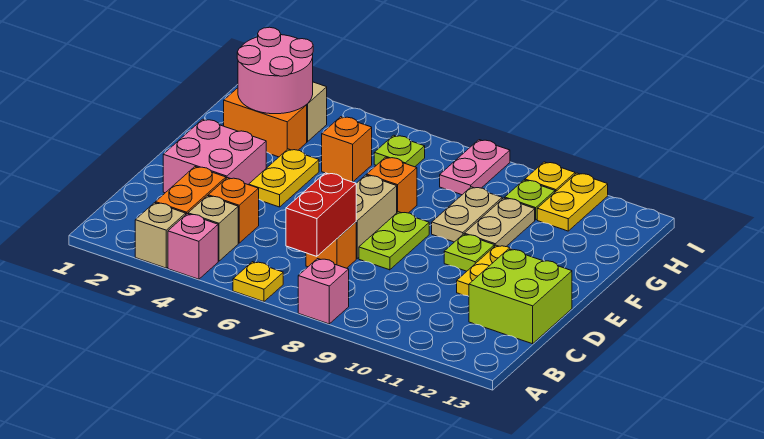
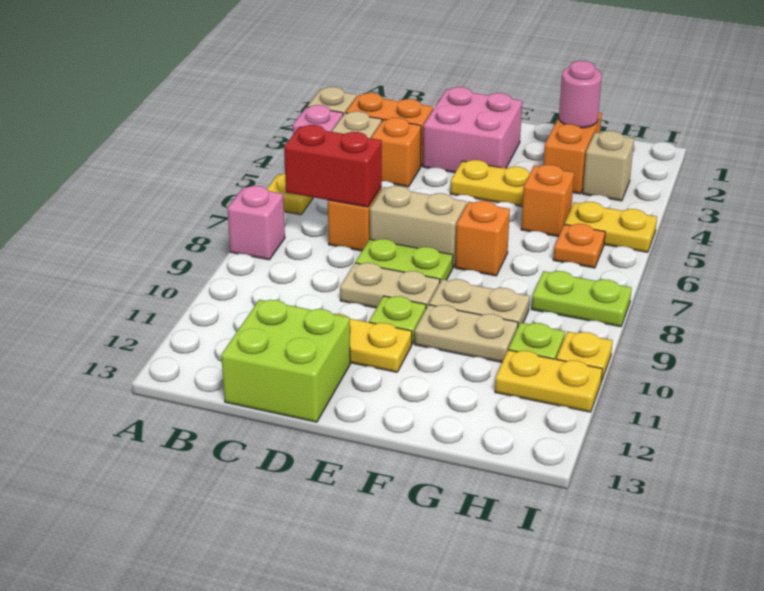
none -> tan plate D9:E9 level 1
pink round brick G2:H3 level 2 -> pink round brick G2 level 2
none -> yellow plate H5:I5 level 1
lime plate H6 level 1 -> orange plate H6 level 1
pink plate H8:I8 level 1 -> lime plate H8:I8 level 1

